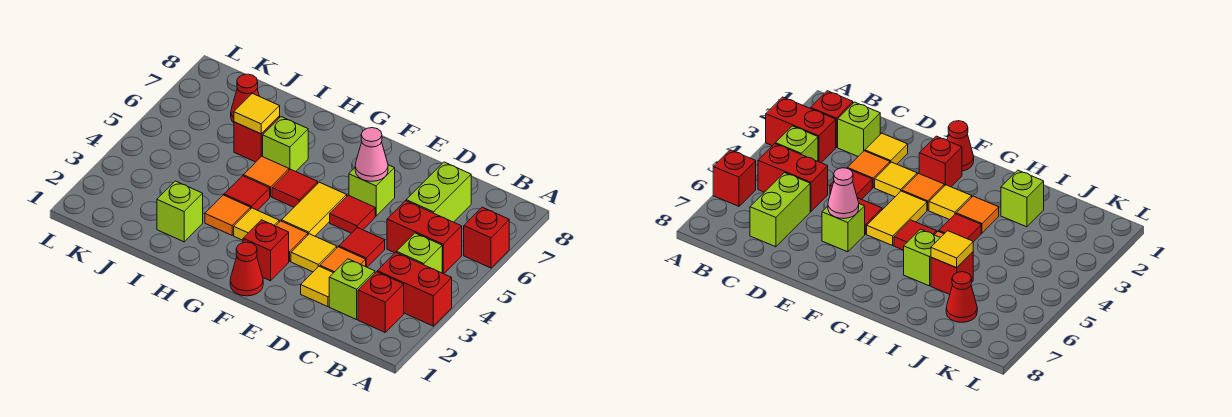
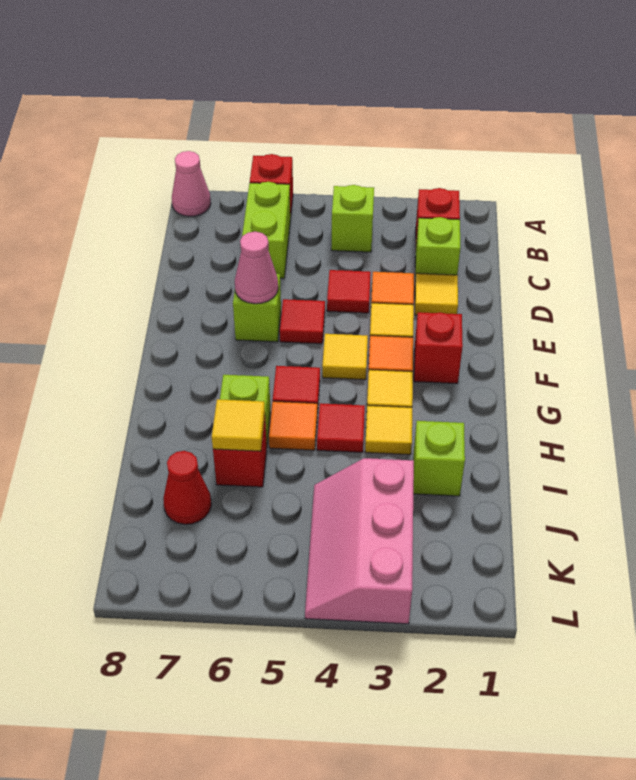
red brick A3:B3 level 1 -> none
none -> pink cone A8 level 1
red brick B5:C5 level 1 -> none
lime brick C6:C7 level 1 -> lime brick B6:C6 level 1
red cone F1 level 1 -> none
yellow tile F4:F5 level 1 -> yellow tile F4 level 1
orange tile H3 level 1 -> yellow tile H3 level 1
none -> pink slope J3:L4 level 1 top 3

